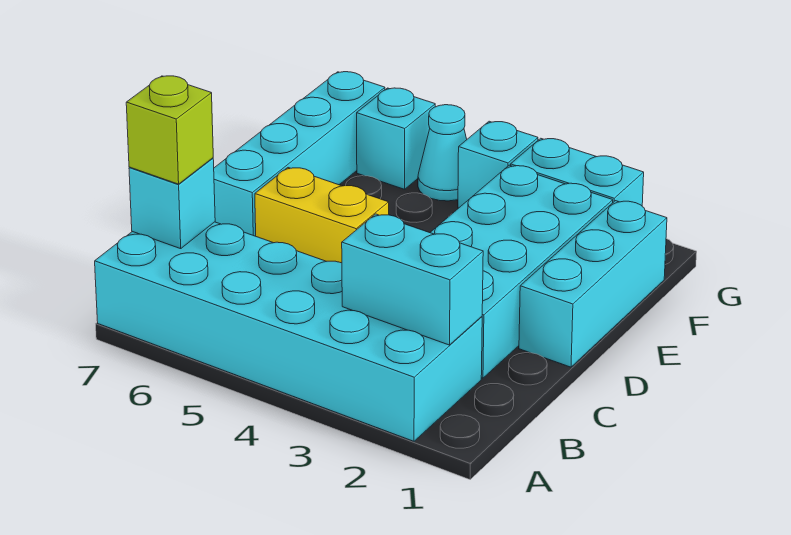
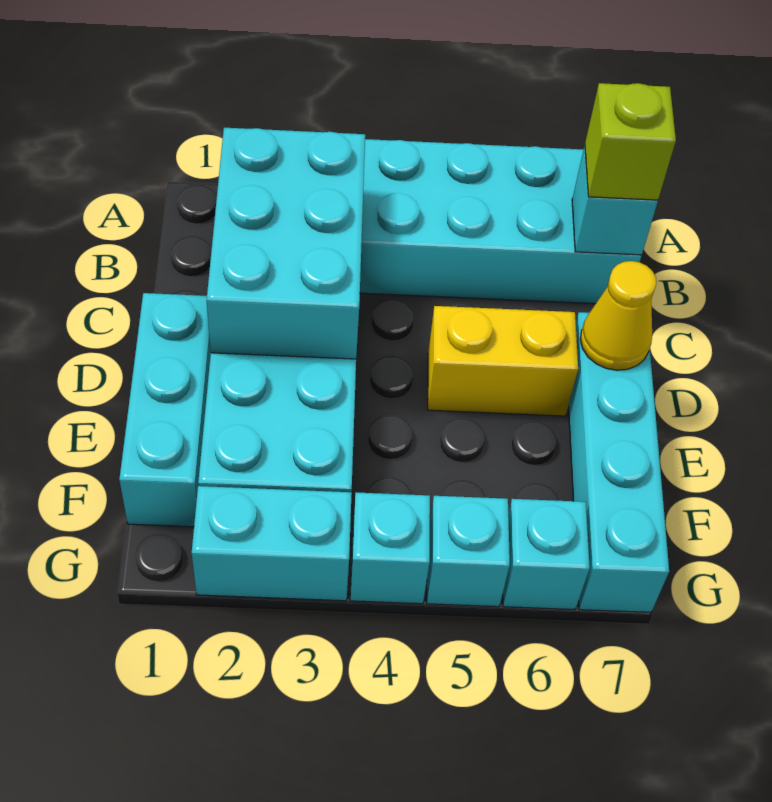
cyan brick B2:B3 level 2 -> cyan brick B2:D3 level 2
none -> yellow cone D7 level 2
cyan cone G5 level 1 -> cyan brick G5 level 1

